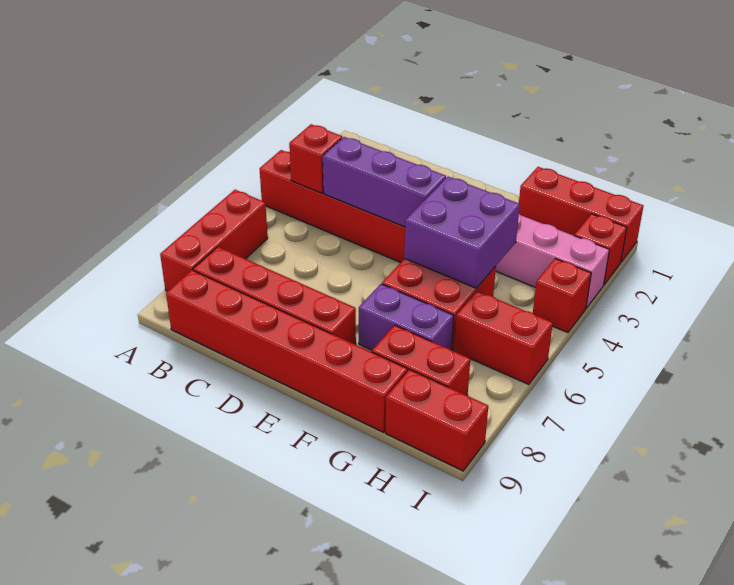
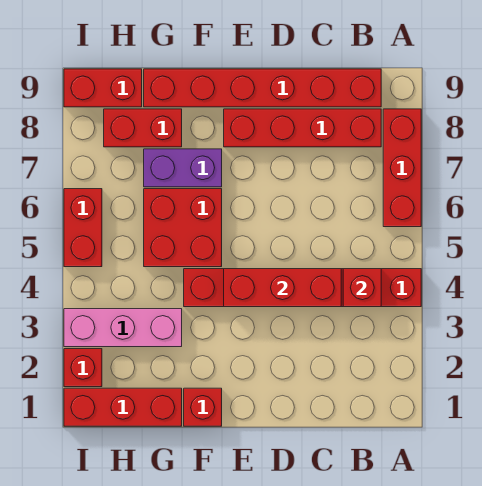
purple brick C4:E4 level 2 -> red brick C4:E4 level 2
purple brick F4:G5 level 2 -> none
red brick H6:I6 level 1 -> red brick I5:I6 level 1
red brick I4 level 1 -> red brick F1 level 1

